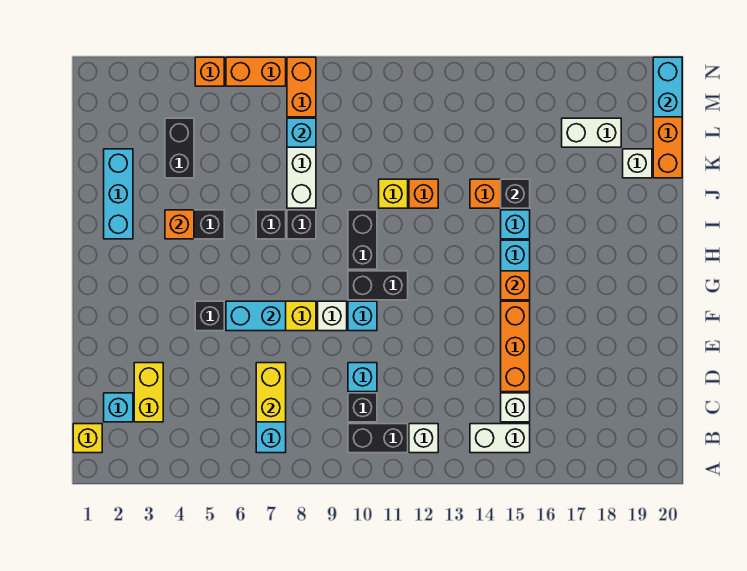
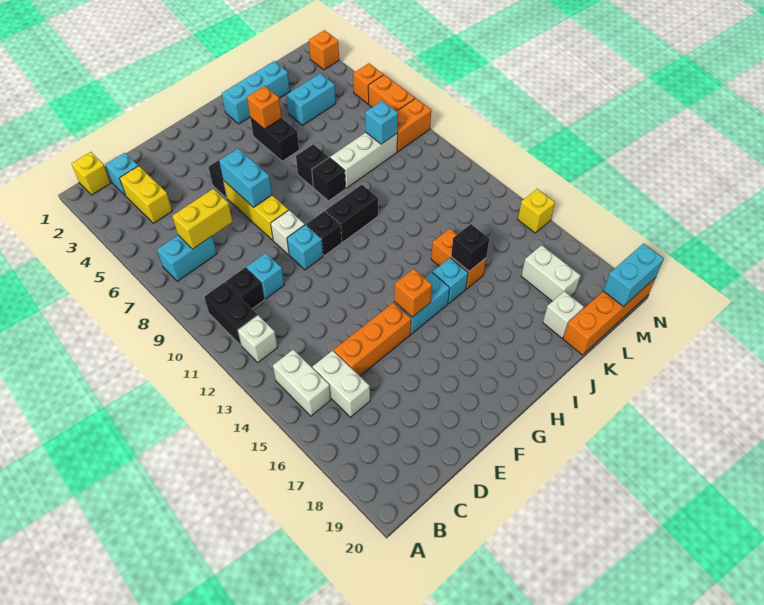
yellow brick C3:D3 level 1 -> yellow brick C3:C4 level 1
white brick C15 level 1 -> white brick C15:C16 level 1
black brick G10:G11 level 1 -> black brick G10 level 1
yellow brick J11 level 1 -> yellow brick N15 level 1
orange brick J12 level 1 -> orange brick N2 level 1
black brick K4:L4 level 1 -> cyan brick K4:L4 level 1

